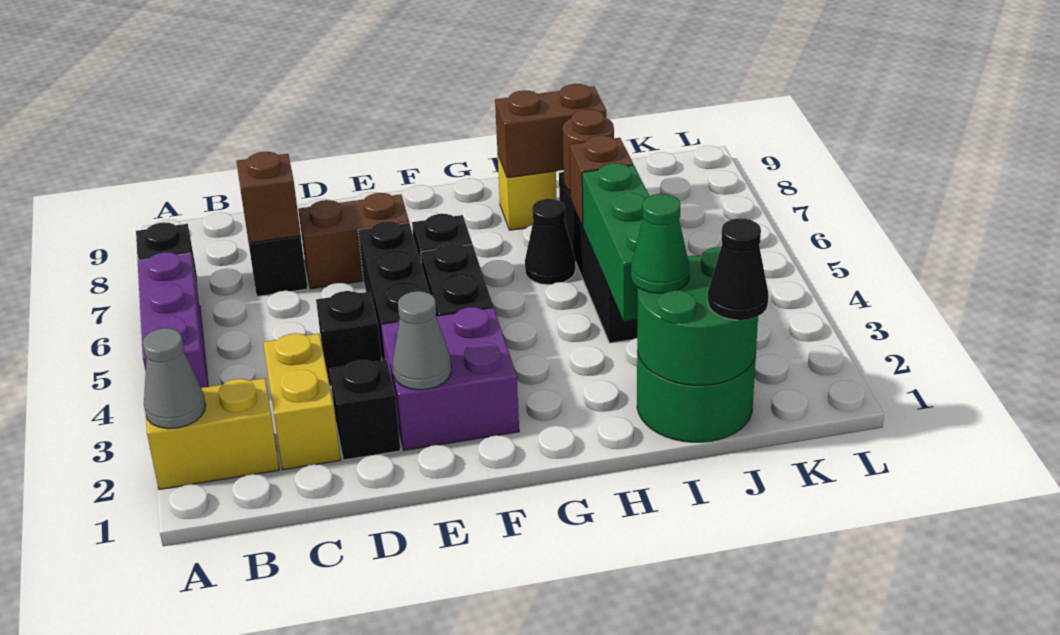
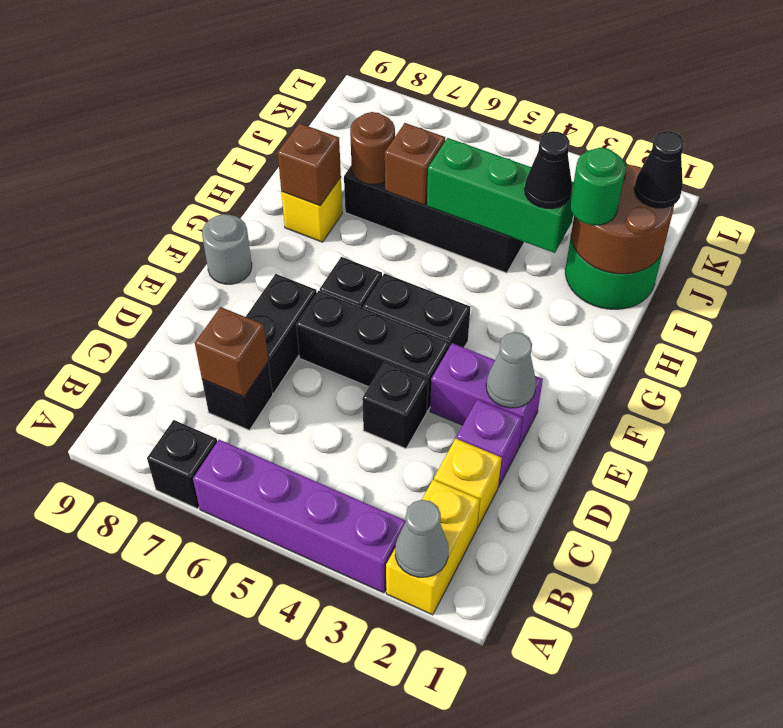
purple brick A4:A6 level 1 -> purple brick A3:A6 level 1
yellow brick C2:C3 level 1 -> yellow brick C2 level 1
black brick D2 level 1 -> purple brick D2 level 1
brown brick D7:E7 level 1 -> black brick D7:E7 level 1
purple brick E2:F3 level 1 -> purple brick E2:E3 level 1
none -> grey round brick F9 level 1
black cone H6 level 1 -> black cone I3 level 3
brown brick H8:I8 level 2 -> brown brick H8 level 2
green round brick I1:J2 level 2 -> brown round brick I1:J2 level 2
green cone I2 level 3 -> green round brick I2 level 3

